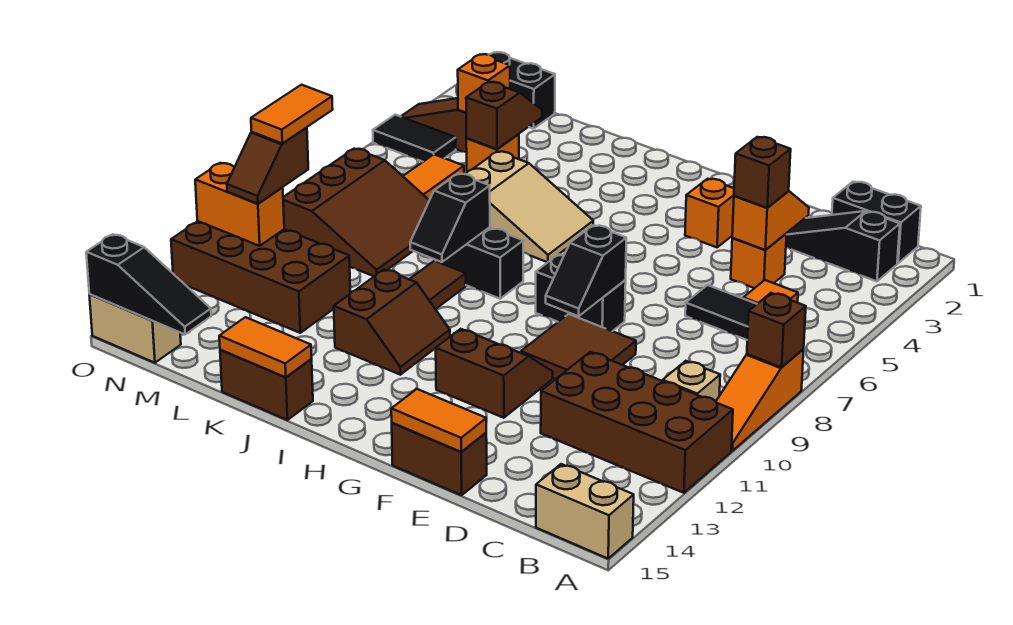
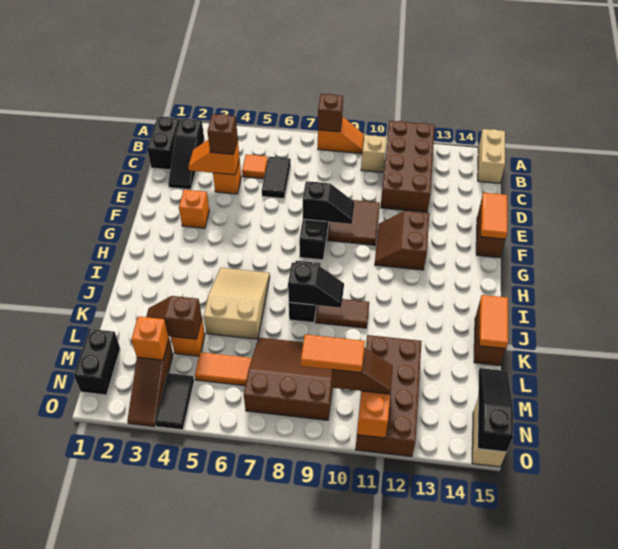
orange slope A8:A10 level 1 top 8 -> orange slope A8:A9 level 1 top 8
brown slope I11:J12 level 1 top J -> none

